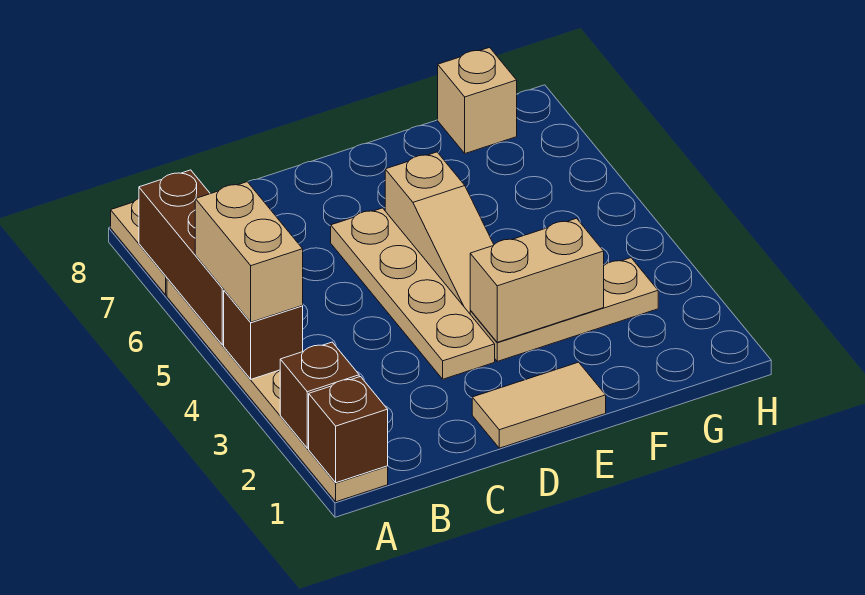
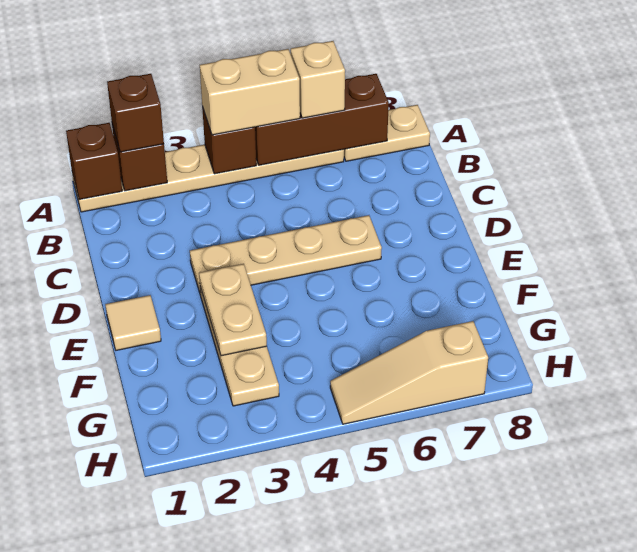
none -> brown brick A2 level 3
tan tile D1:E1 level 1 -> tan tile E1 level 1
tan brick E3:F3 level 2 -> tan plate E3:F3 level 2
tan slope E4:E6 level 1 top 6 -> tan slope H5:H7 level 1 top 7
tan brick G8 level 1 -> tan brick A6 level 3

